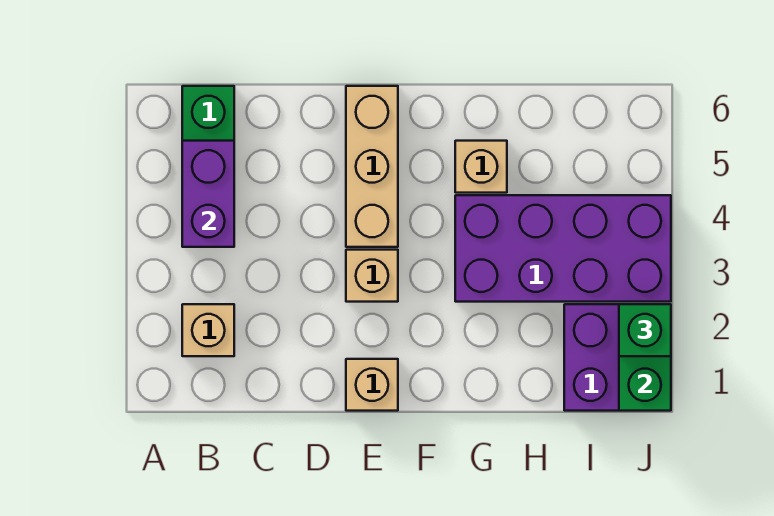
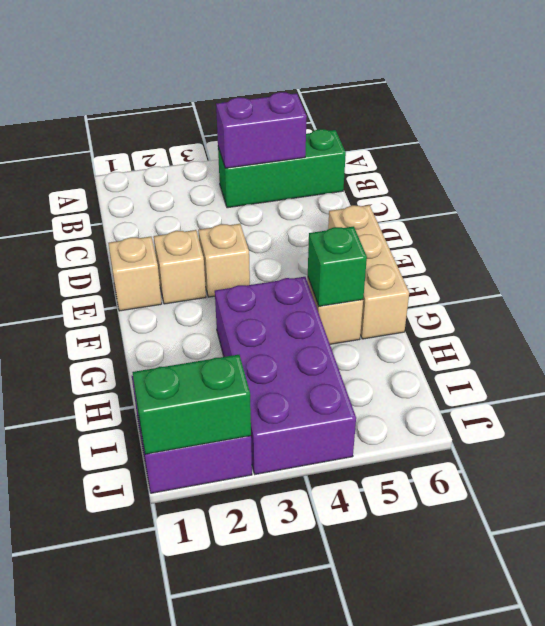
tan brick B2 level 1 -> tan brick E2 level 1
tan brick E4:E6 level 1 -> tan brick E6:G6 level 1
green brick J2 level 3 -> green brick G5 level 2

